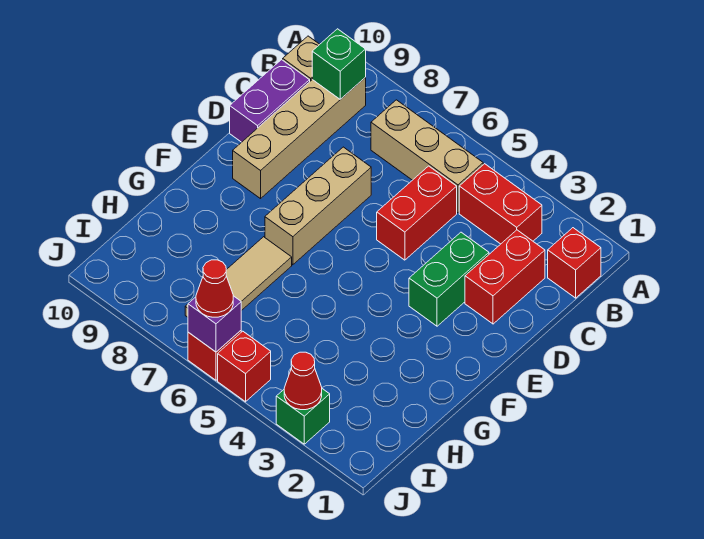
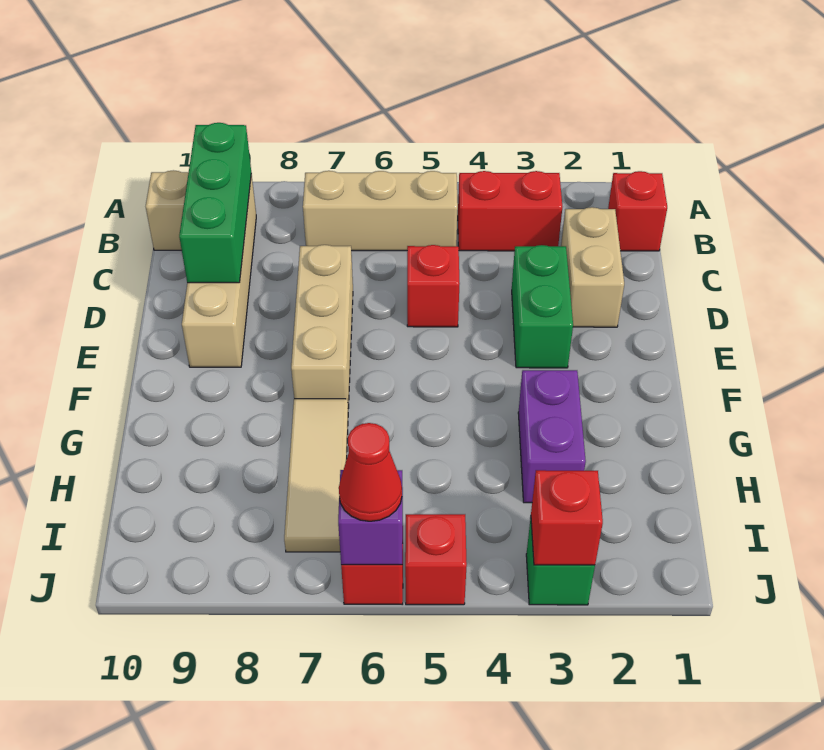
green brick B9 level 2 -> green brick B9:D9 level 2
red brick C2:D2 level 1 -> tan brick C2:D2 level 1
red brick C5:D5 level 1 -> red brick D5 level 1
purple brick C10:D10 level 1 -> purple brick G3:H3 level 1
red cone J3 level 2 -> red brick J3 level 2

